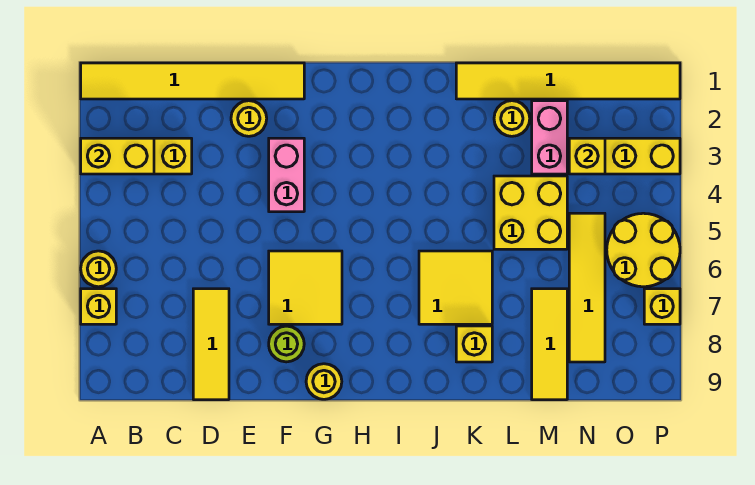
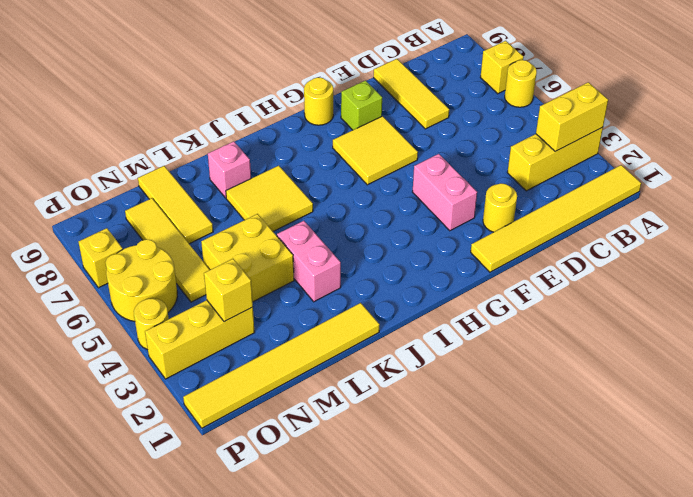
lime round brick F8 level 1 -> lime brick F8 level 1
yellow brick K8 level 1 -> pink brick K8 level 1
yellow round brick L2 level 1 -> yellow round brick P4 level 1
pink brick M2:M3 level 1 -> pink brick K3:K4 level 1

